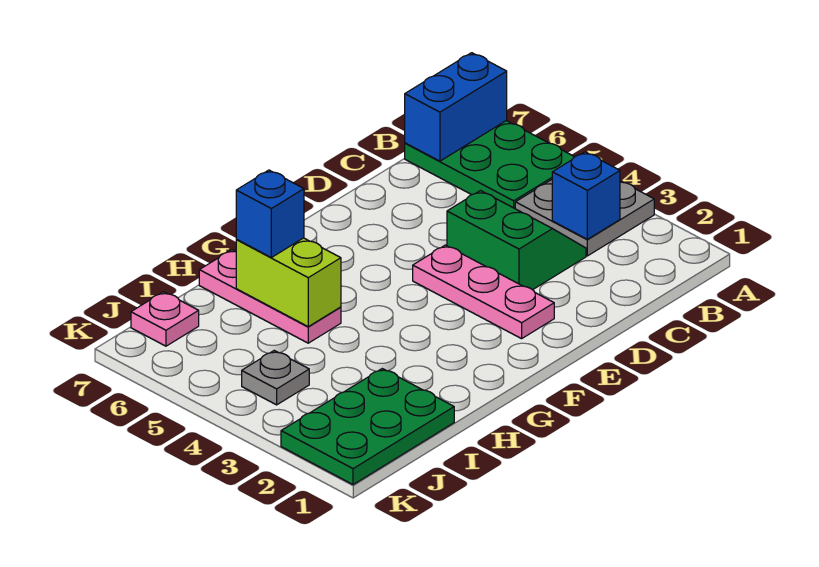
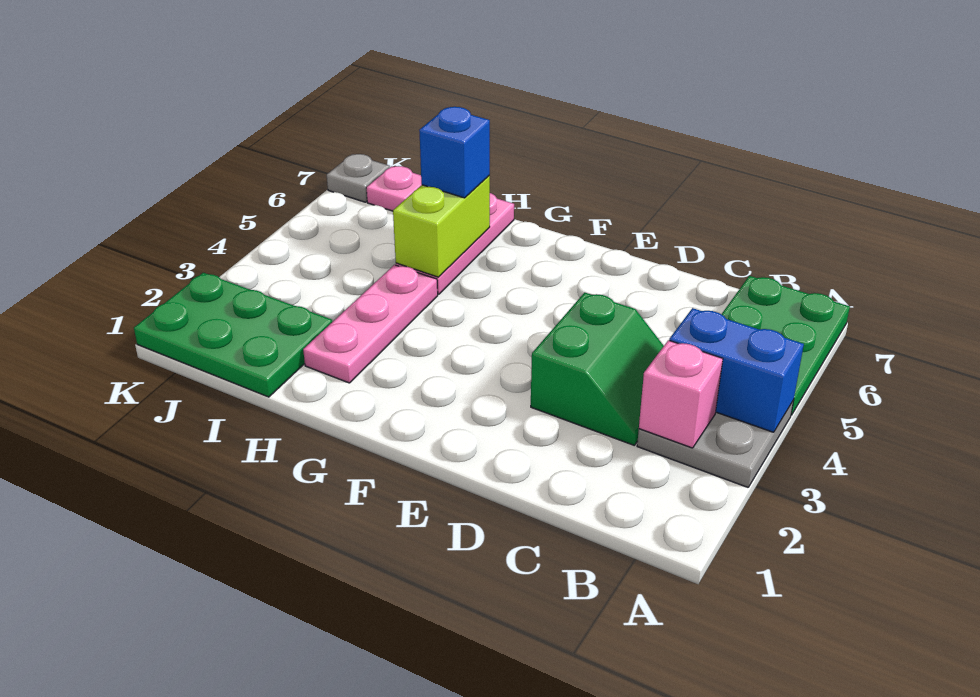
blue brick A7:B7 level 2 -> blue brick A4:B4 level 2
blue brick B3 level 2 -> pink brick B3 level 2
pink plate E2:E4 level 1 -> pink plate H2:H4 level 1
grey plate J4 level 1 -> grey plate K7 level 1

